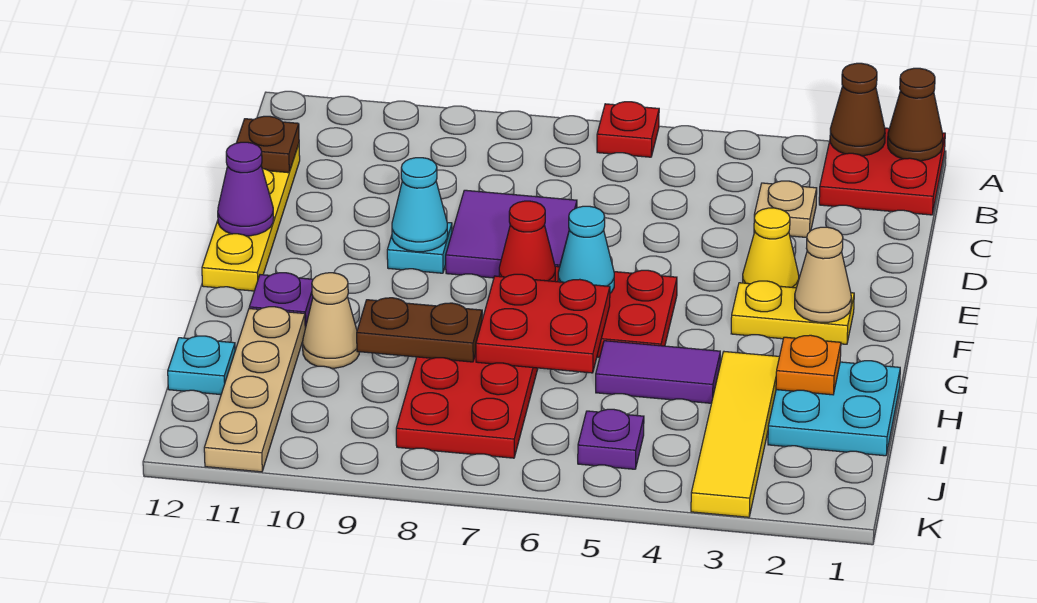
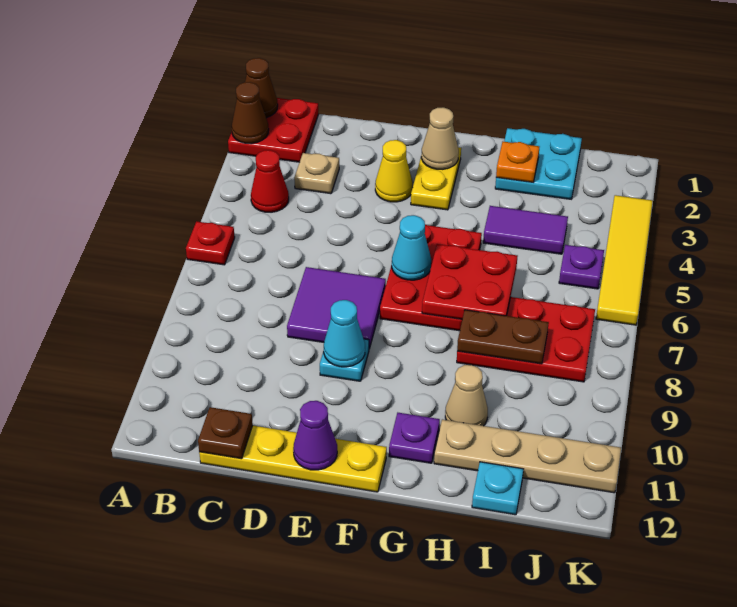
red cone F7 level 2 -> red cone B4 level 1
yellow tile H3:K3 level 1 -> yellow tile K3:K6 level 1
purple tile H4:H5 level 1 -> purple tile H4:I4 level 1
brown plate H8:H9 level 2 -> brown plate H8:I8 level 2

